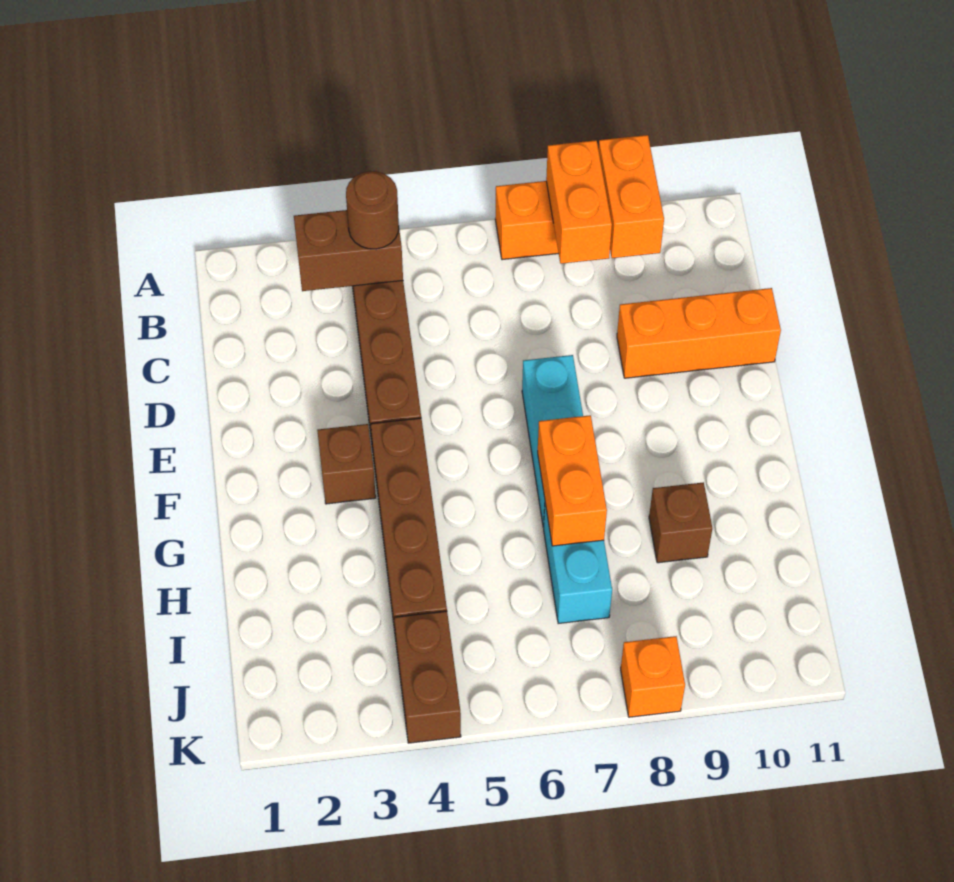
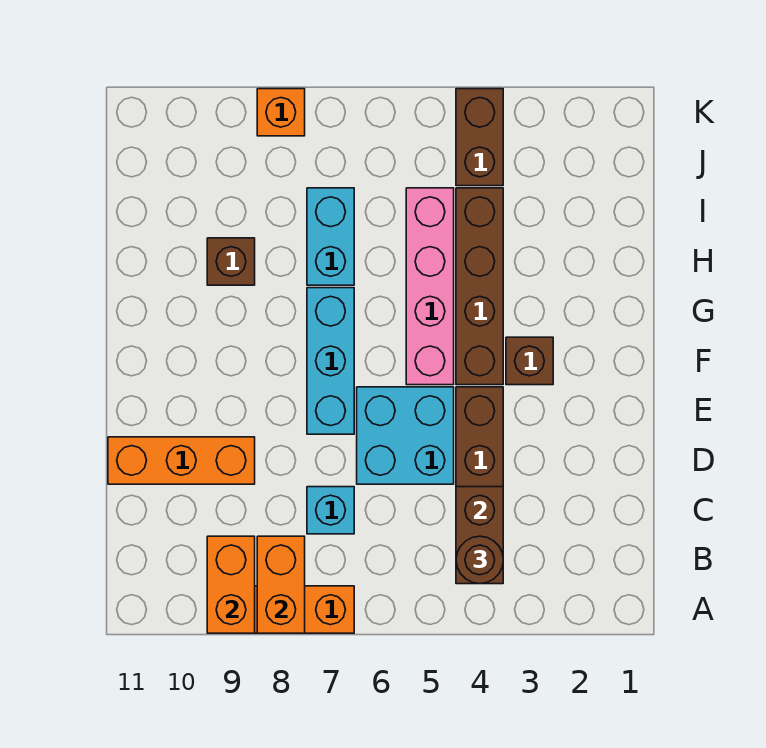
brown brick B3:B4 level 2 -> brown brick B4:C4 level 2
none -> cyan brick C7 level 1
none -> cyan brick D5:E6 level 1
none -> pink brick F5:I5 level 1
orange brick G7:H7 level 2 -> none

